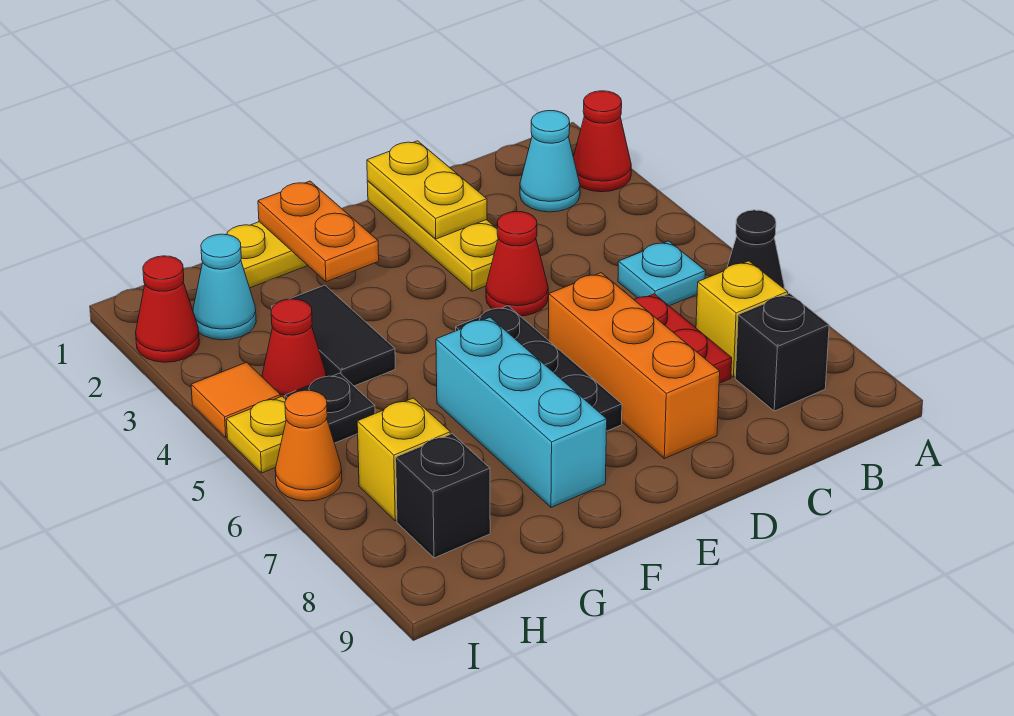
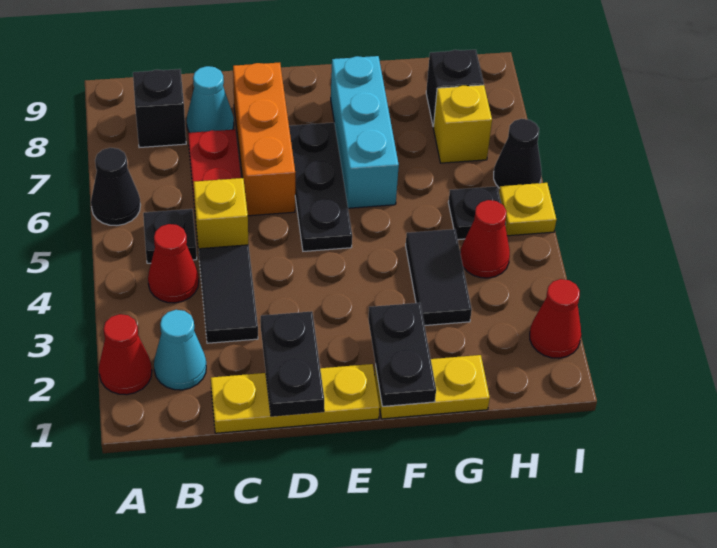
cyan plate B5 level 1 -> black plate B5 level 1
yellow brick B7 level 1 -> yellow brick C5 level 1
none -> black tile C3:C4 level 1
yellow plate D1:D3 level 1 -> yellow plate C1:E1 level 1
yellow plate D1:D2 level 2 -> black plate D1:D2 level 2
red cone D4 level 1 -> red cone B4 level 1
orange plate F1:F2 level 2 -> black plate F1:F2 level 2
cyan cone H2 level 1 -> cyan cone C8 level 1
orange tile I4 level 1 -> none
orange cone I6 level 1 -> black cone I6 level 1

